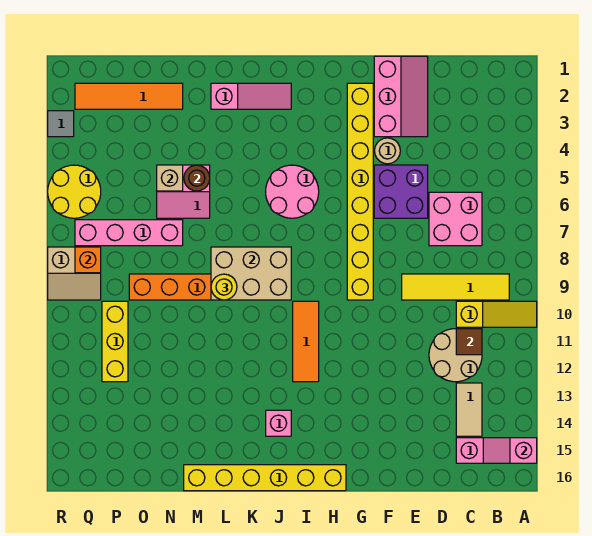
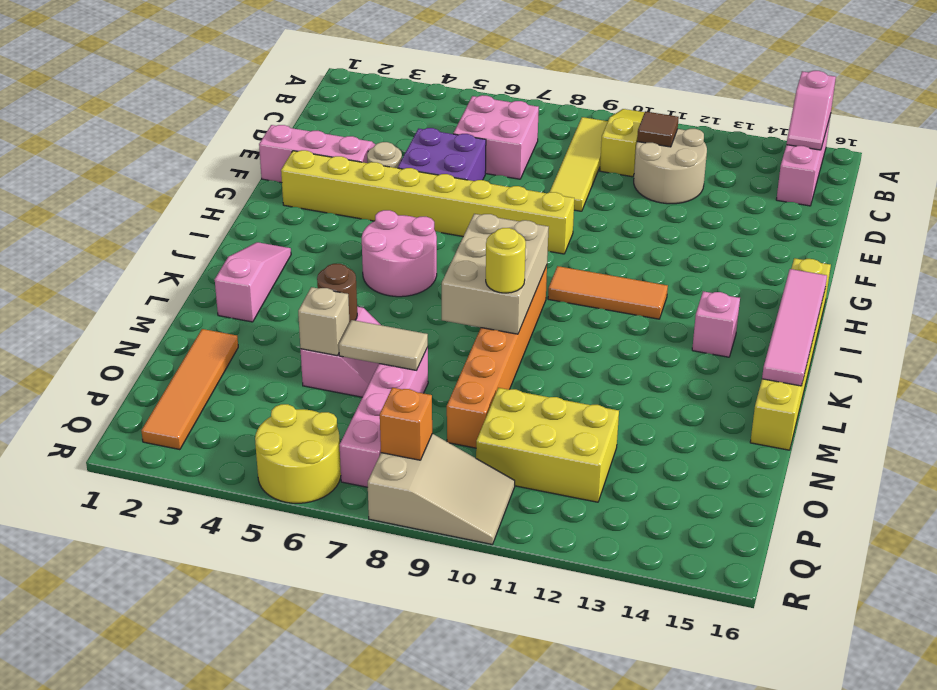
tan tile C13:C14 level 1 -> tan tile N6:N7 level 2
none -> pink tile I16:L16 level 2
yellow brick P10:P12 level 1 -> yellow brick O10:P12 level 1
tan slope Q8:R9 level 1 top 8 -> tan slope Q8:R10 level 1 top 8
grey tile R3 level 1 -> none

